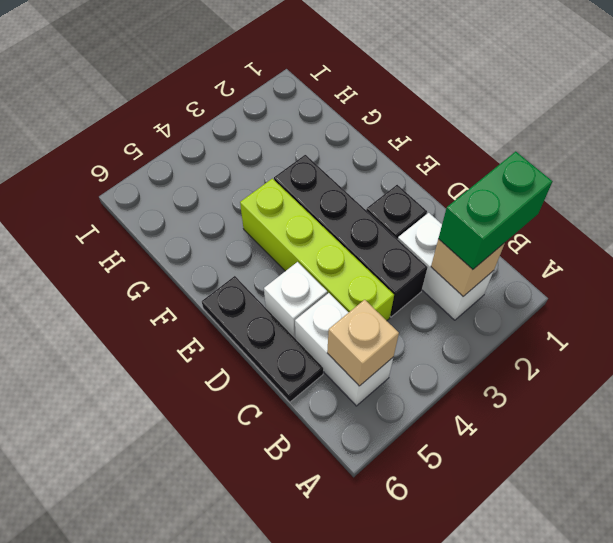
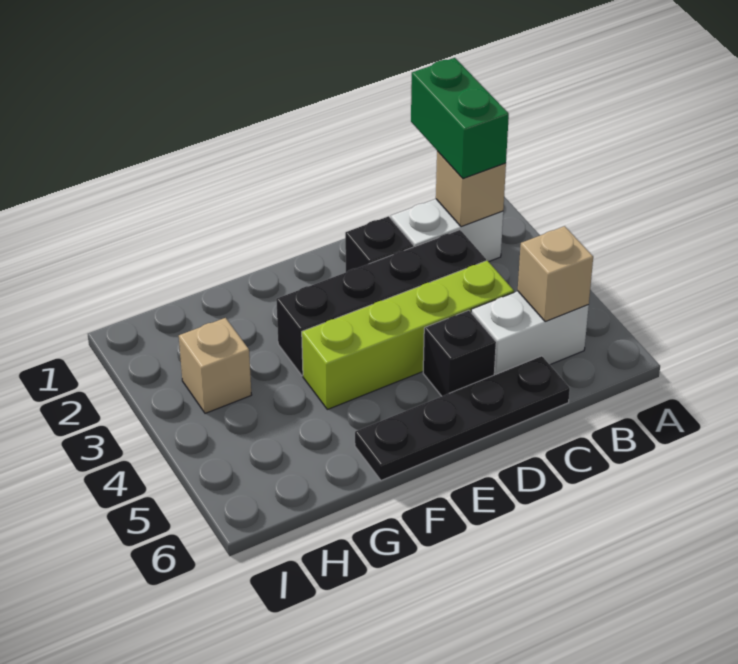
black plate C6:E6 level 1 -> black plate C6:F6 level 1
white brick D5 level 1 -> black brick D5 level 1
none -> tan brick H3 level 1

